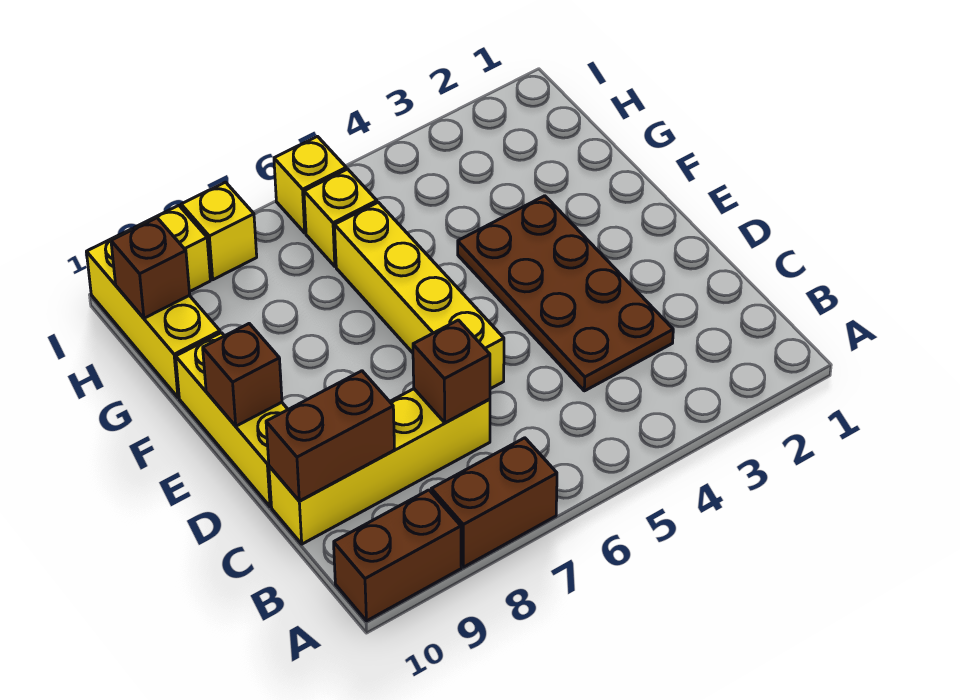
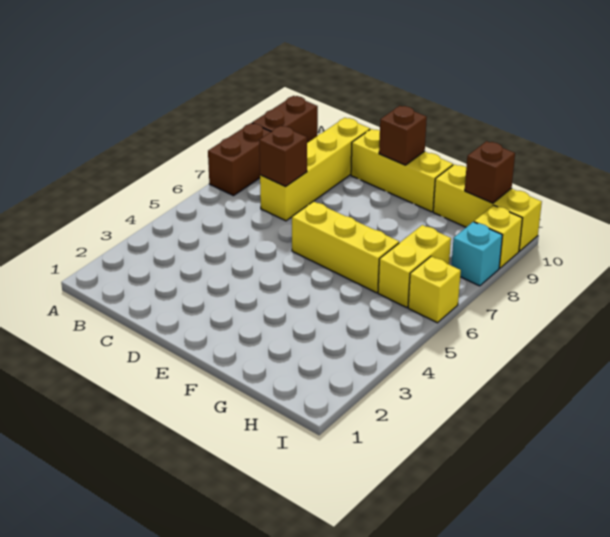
brown plate C3:F4 level 1 -> none
brown brick C9:C10 level 2 -> none
yellow brick D6:G6 level 1 -> yellow brick E6:G6 level 1
yellow brick H6 level 1 -> yellow brick H6:H7 level 1
yellow brick I8 level 1 -> cyan brick I8 level 1

